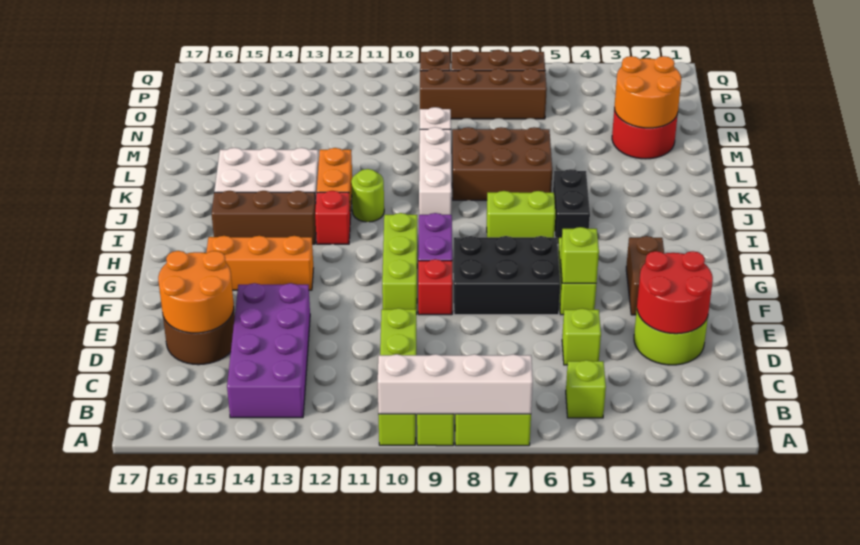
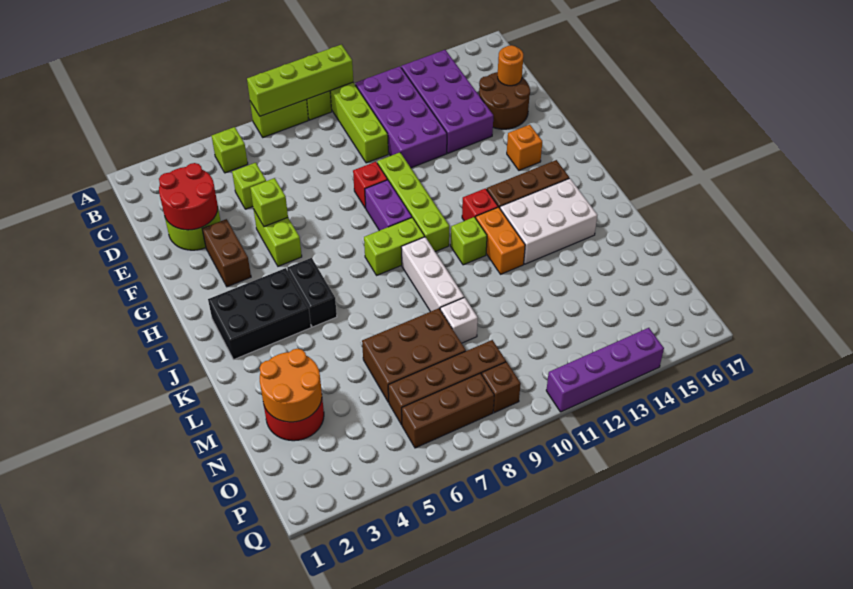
white brick A7:A10 level 2 -> lime brick A7:A10 level 2
none -> purple brick B11:E12 level 1
orange round brick D15:E16 level 2 -> orange round brick D16 level 2
black brick F6:G8 level 1 -> black brick I2:J4 level 1
lime brick F10:H10 level 1 -> lime brick F10:I10 level 1
orange brick G13:G15 level 1 -> orange brick G15 level 1
lime brick I6:I7 level 1 -> lime brick I8:I9 level 1
lime round brick J11 level 1 -> lime brick J11 level 1
brown brick K6:L8 level 1 -> brown brick M6:N8 level 1
none -> purple brick Q11:Q14 level 1

